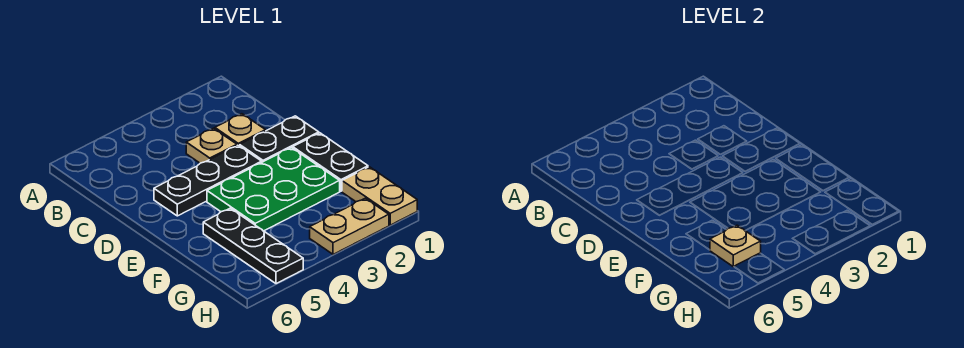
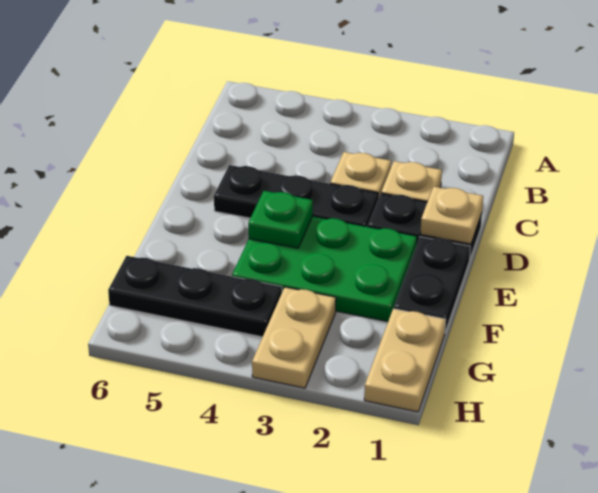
none -> green plate E4 level 2
black plate F5:H5 level 1 -> black plate G4:G6 level 1
tan plate G5 level 2 -> tan plate D1 level 2
tan plate H2:H3 level 1 -> tan plate G3:H3 level 1

